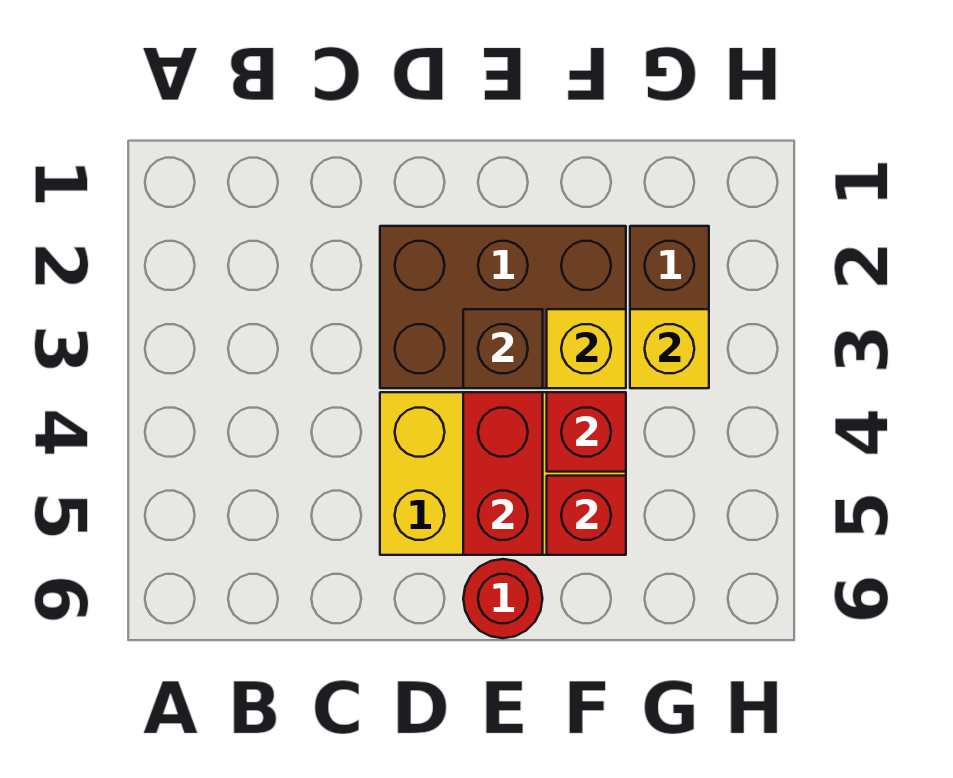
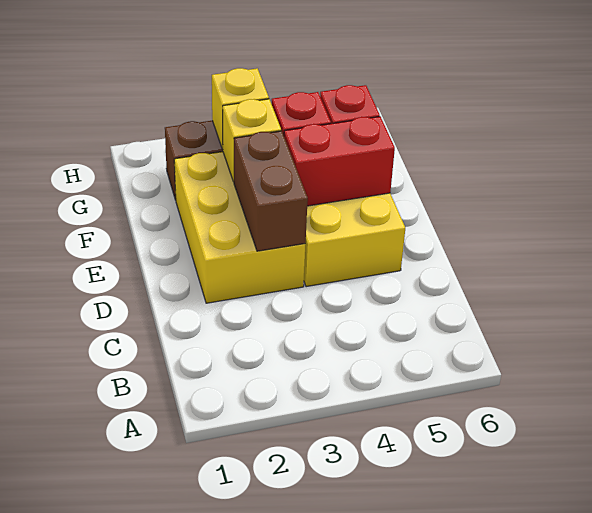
brown brick D2:F3 level 1 -> yellow brick D2:F3 level 1
brown brick E3 level 2 -> brown brick D3:E3 level 2
red round brick E6 level 1 -> none

